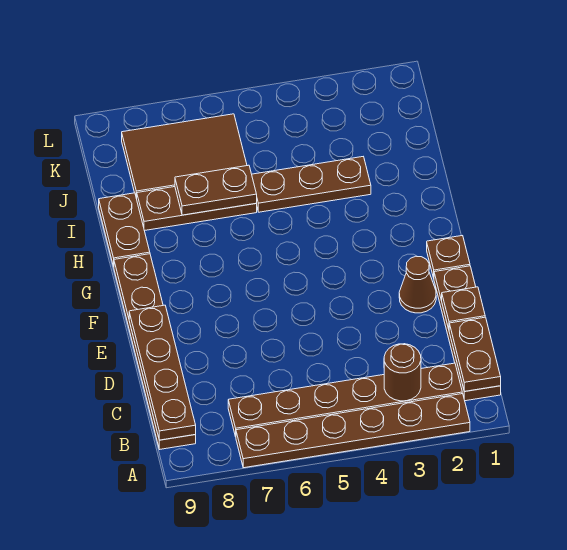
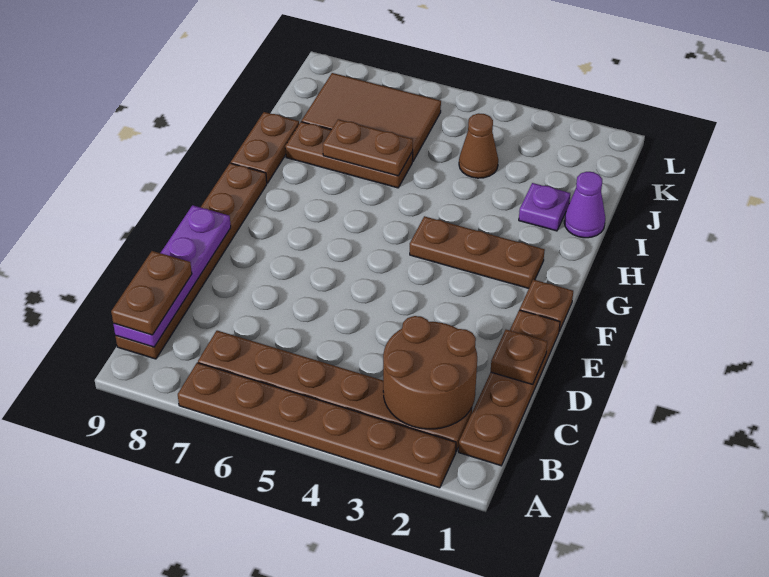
brown plate B1:C1 level 2 -> brown plate B9:C9 level 3
brown round brick B3 level 2 -> brown round brick B2:C3 level 2
brown plate B9:E9 level 2 -> purple plate B9:E9 level 2
brown cone E2 level 1 -> brown cone J4 level 1
none -> purple cone I1 level 1
none -> purple plate I2 level 1
brown plate I3:I5 level 1 -> brown plate G2:G4 level 1

